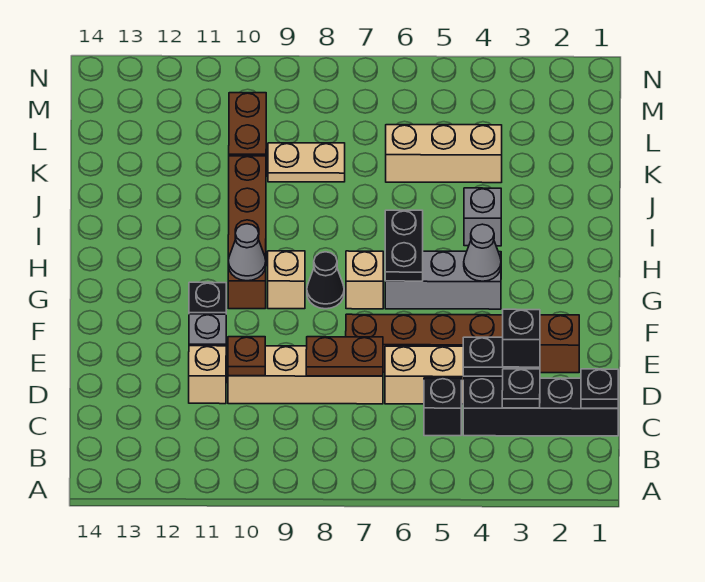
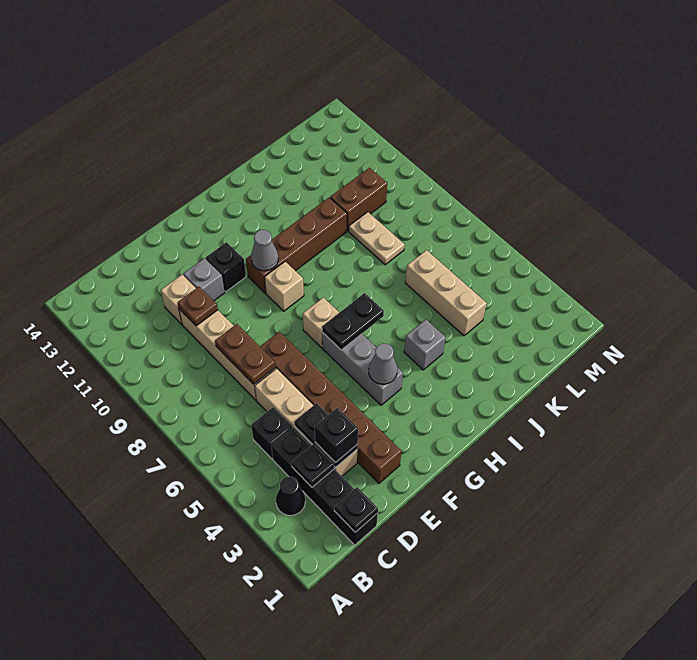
black cone G8 level 1 -> black cone B3 level 1

